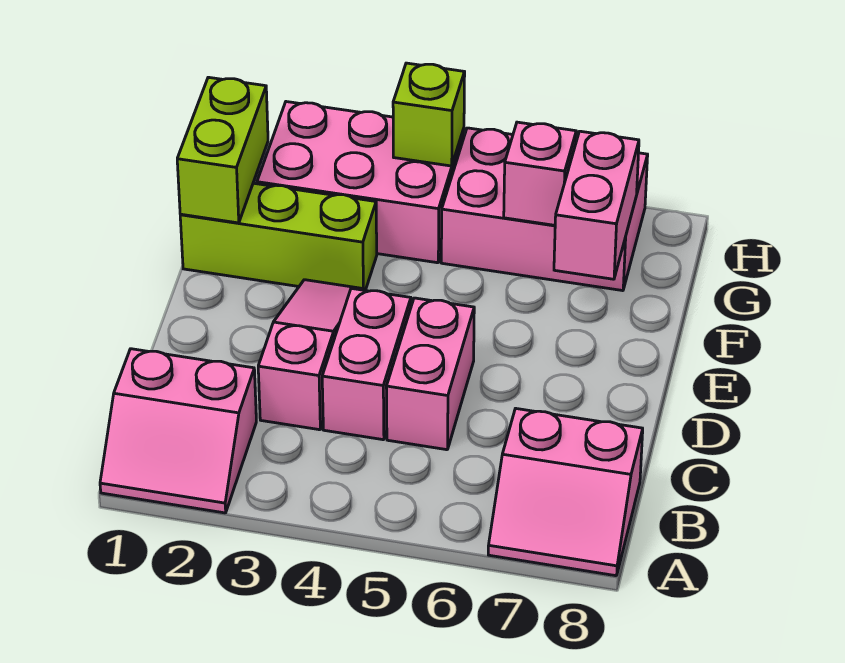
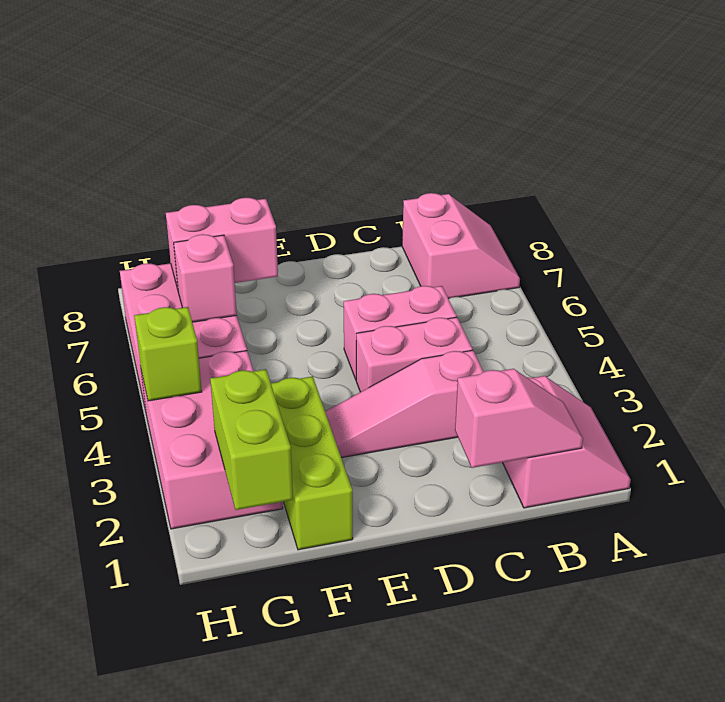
none -> pink slope B1:C1 level 2 top C
lime brick F1:G1 level 2 -> lime brick G1:G2 level 2

